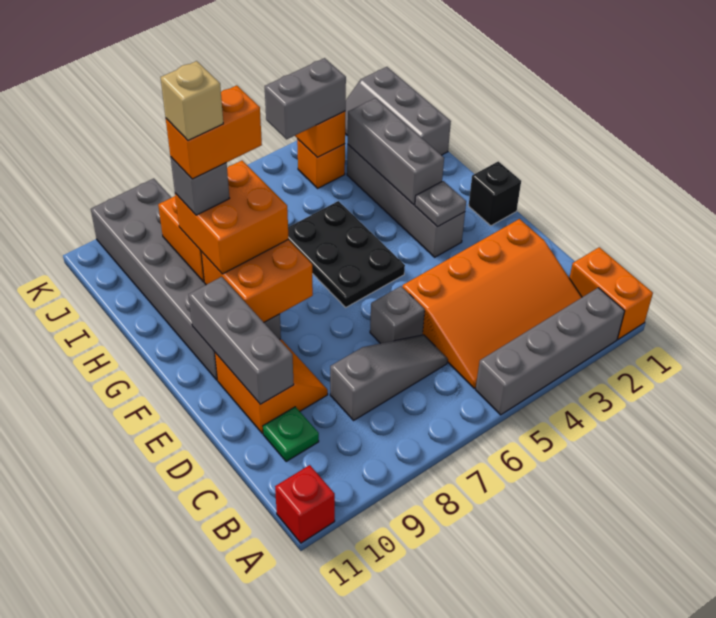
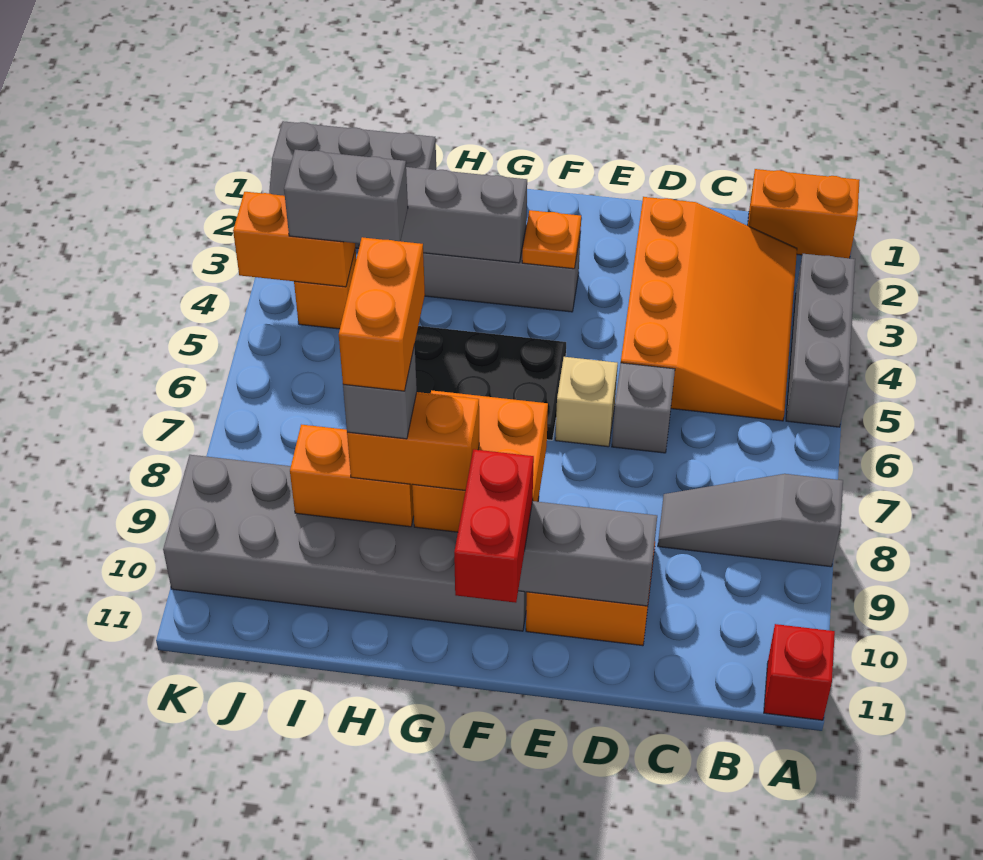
grey brick A2:A5 level 1 -> grey brick A3:A5 level 1
grey slope C6:C8 level 1 top 8 -> grey slope A8:C8 level 1 top A
green plate C10 level 1 -> none
black brick F1 level 1 -> none
grey plate F3 level 2 -> orange plate F3 level 2
none -> red brick F10:F11 level 3
orange brick G8:H9 level 3 -> orange brick G9:H9 level 3
tan brick H9 level 6 -> tan brick E6 level 1
grey brick J4:J5 level 3 -> grey brick I4:J4 level 3

